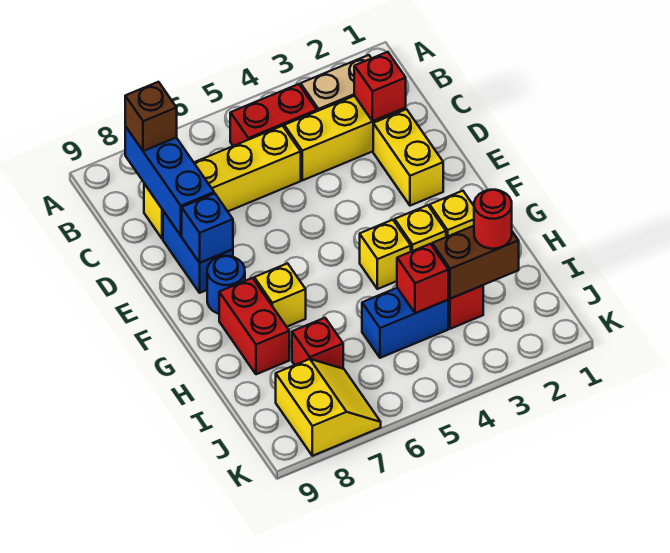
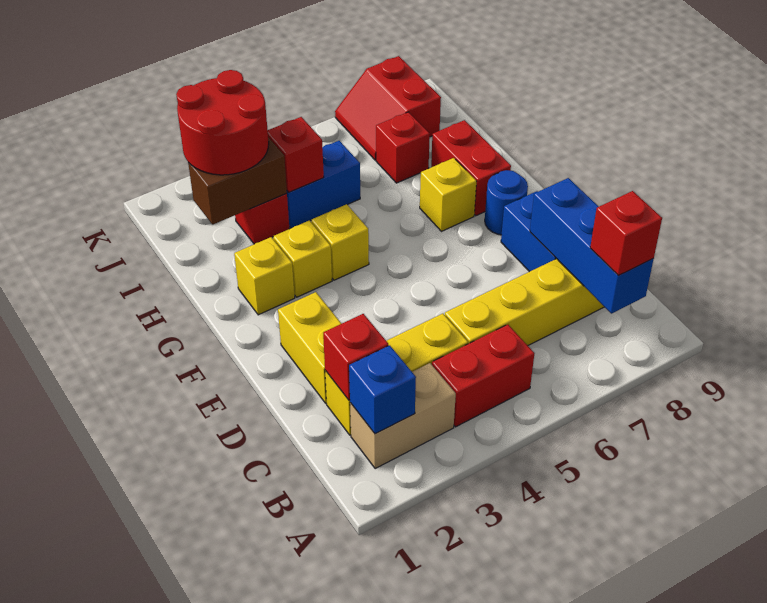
brown brick B8 level 3 -> red brick B8 level 3
blue brick E8 level 2 -> blue brick B2 level 2
red round brick I2 level 3 -> red round brick I2:J3 level 3
yellow slope J7:K8 level 1 top 8 -> red slope J7:K8 level 1 top 8

